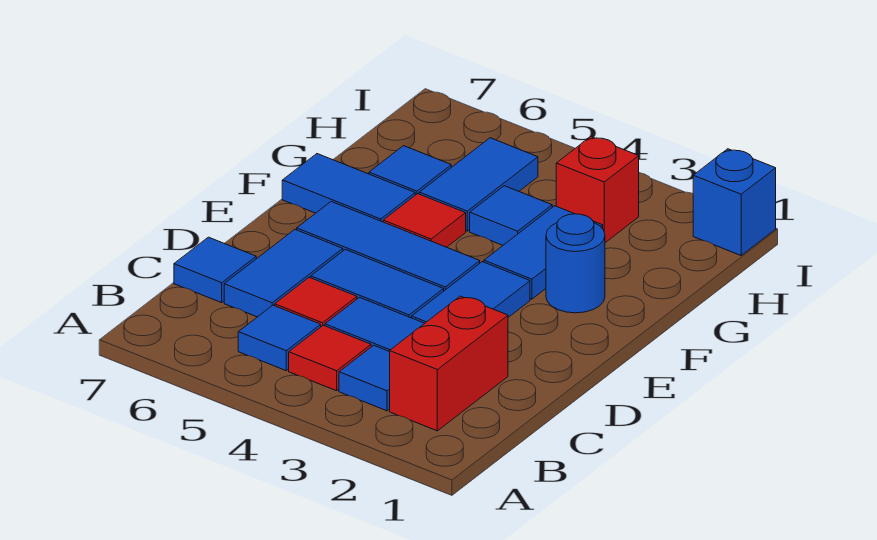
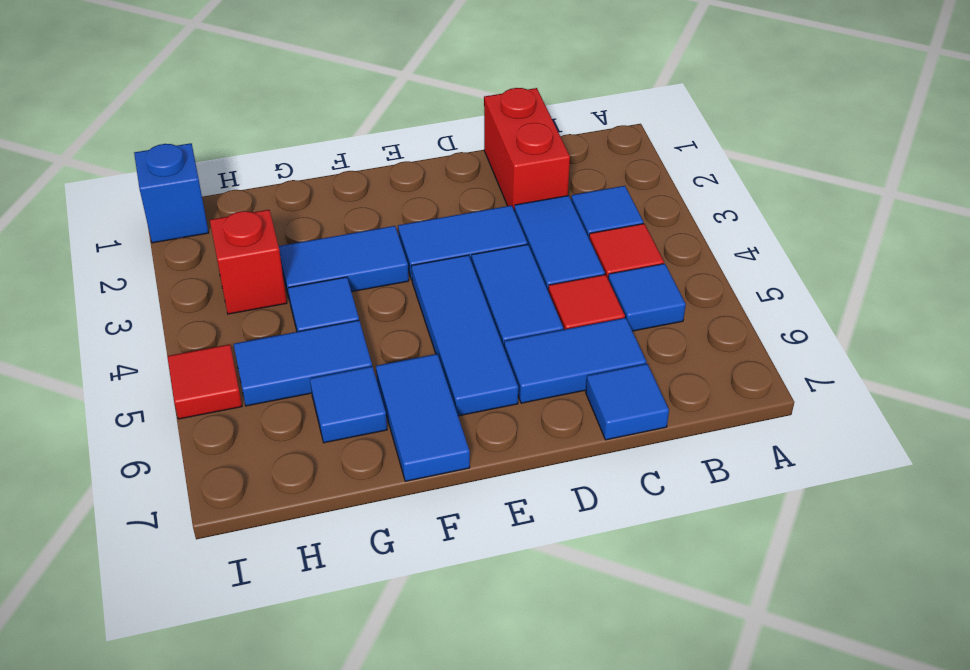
red brick B2:C2 level 1 -> red brick C1:C2 level 1
blue round brick F2 level 1 -> none
red tile F5 level 1 -> red tile I5 level 1

